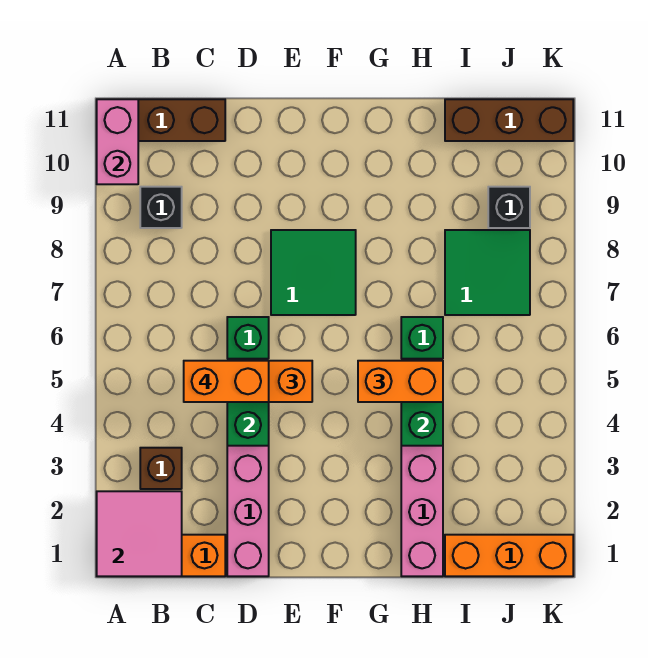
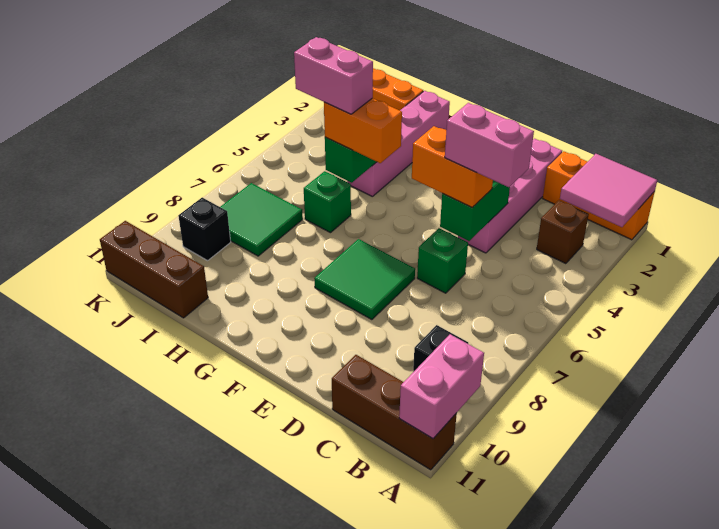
orange brick C5:D5 level 4 -> pink brick C5:D5 level 4
none -> pink brick H5:I5 level 4

